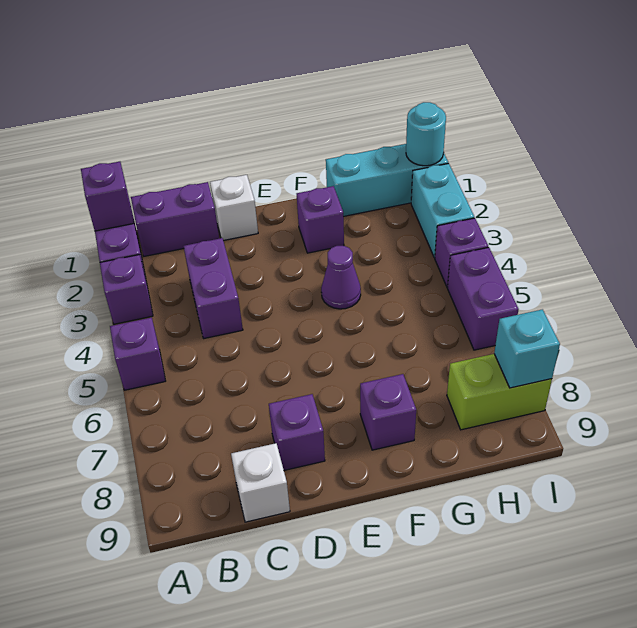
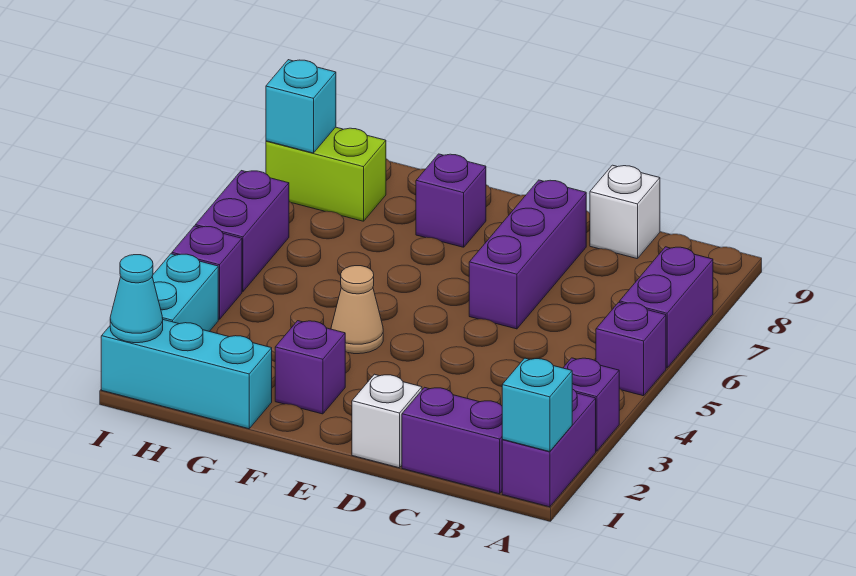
purple brick A1 level 2 -> cyan brick A1 level 2
purple brick C3:C4 level 1 -> purple brick A6:A7 level 1
purple brick D8 level 1 -> purple brick D6:D8 level 1
purple cone F4 level 1 -> tan cone F4 level 1
cyan round brick I1 level 2 -> cyan cone I1 level 2

